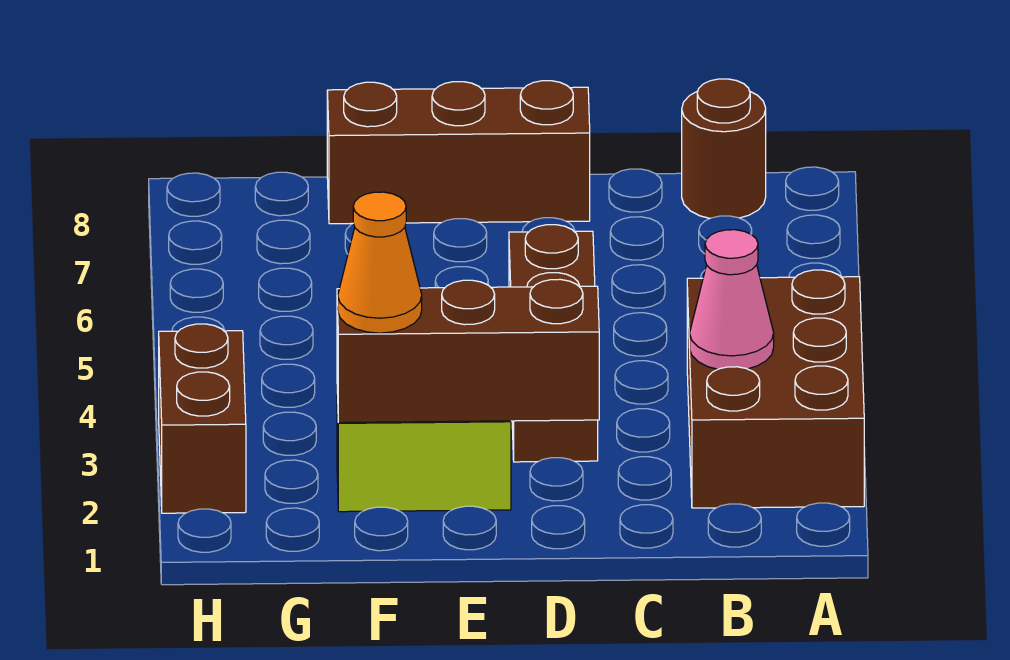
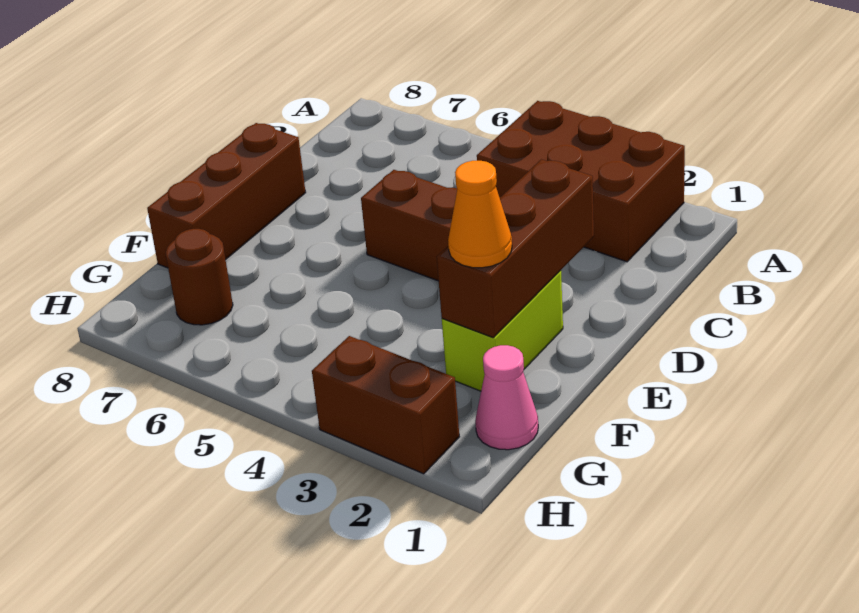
pink cone B3 level 2 -> pink cone G1 level 1
brown round brick B8 level 1 -> brown round brick G7 level 1

